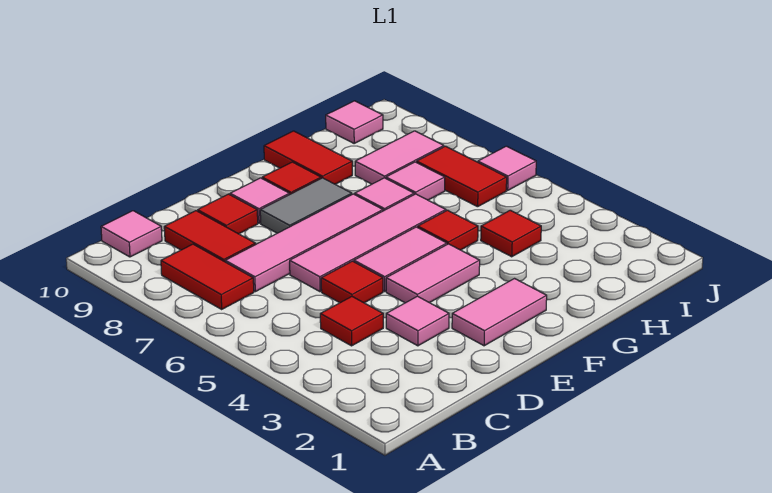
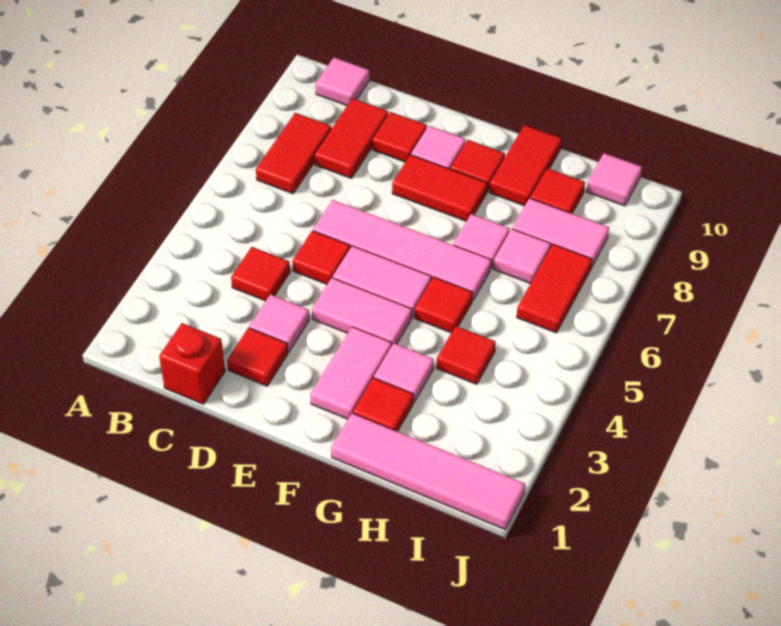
none -> red brick C1 level 1
pink tile C7:F7 level 1 -> pink tile G1:J1 level 1
none -> red tile D2 level 1
pink tile E2:F2 level 1 -> pink tile F2:F3 level 1
grey tile E8:F8 level 1 -> red tile E8:F8 level 1
none -> red tile G2 level 1
none -> red tile H9 level 1
pink tile J6 level 1 -> pink tile G3 level 1

